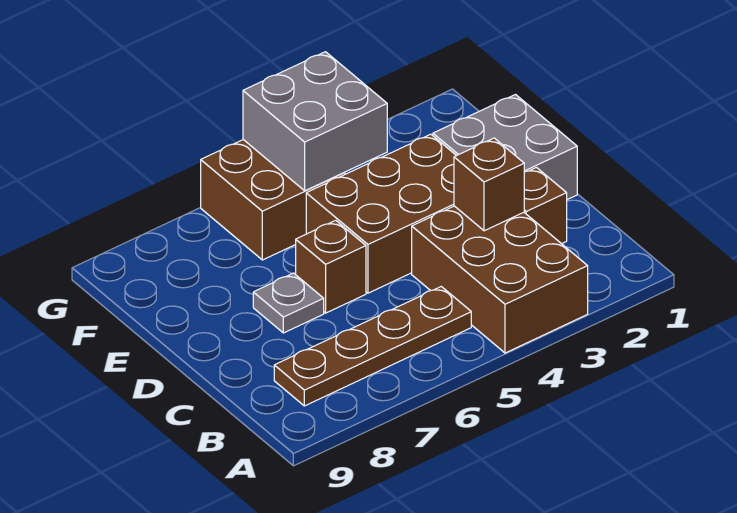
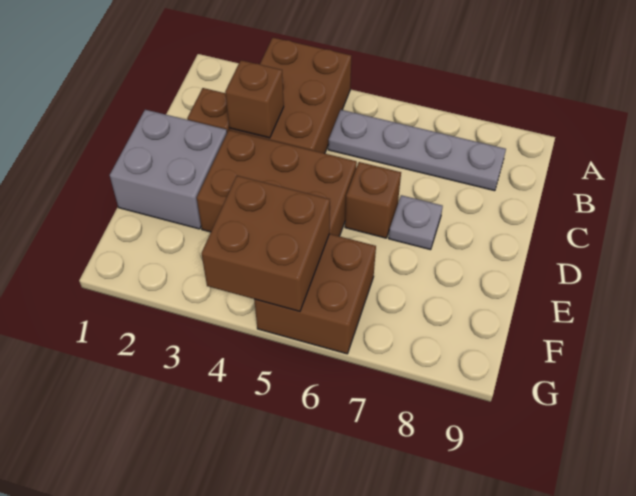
brown plate B5:B8 level 1 -> grey plate B5:B8 level 1
grey brick F4:G5 level 2 -> brown brick F4:G5 level 2

